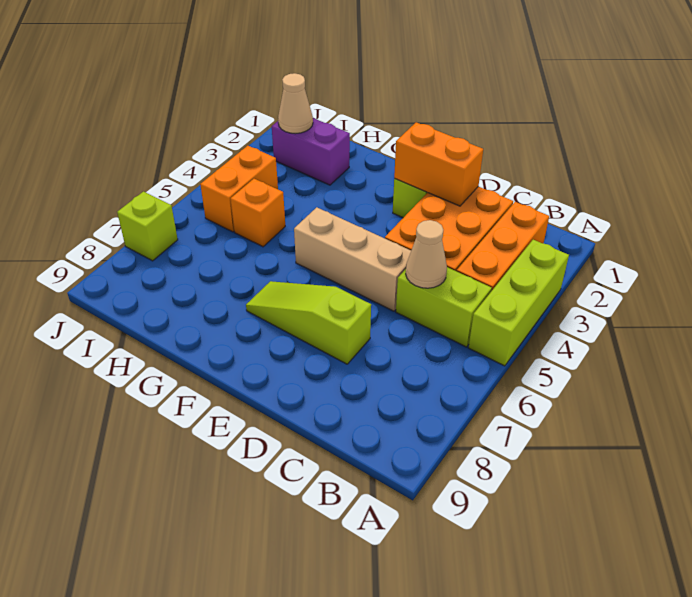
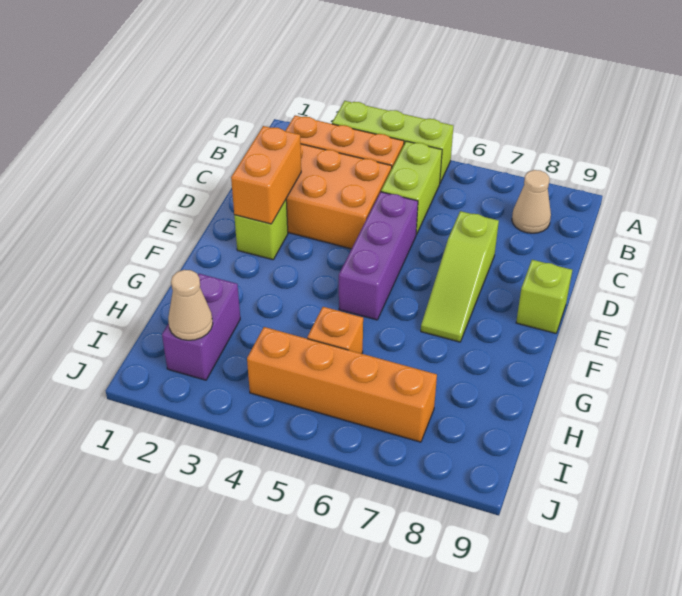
tan cone C5 level 2 -> tan cone B8 level 1
tan brick D5:F5 level 1 -> purple brick D5:F5 level 1
orange brick I4:I5 level 1 -> orange brick I4:I7 level 1
lime brick J7 level 1 -> lime brick E9 level 1

